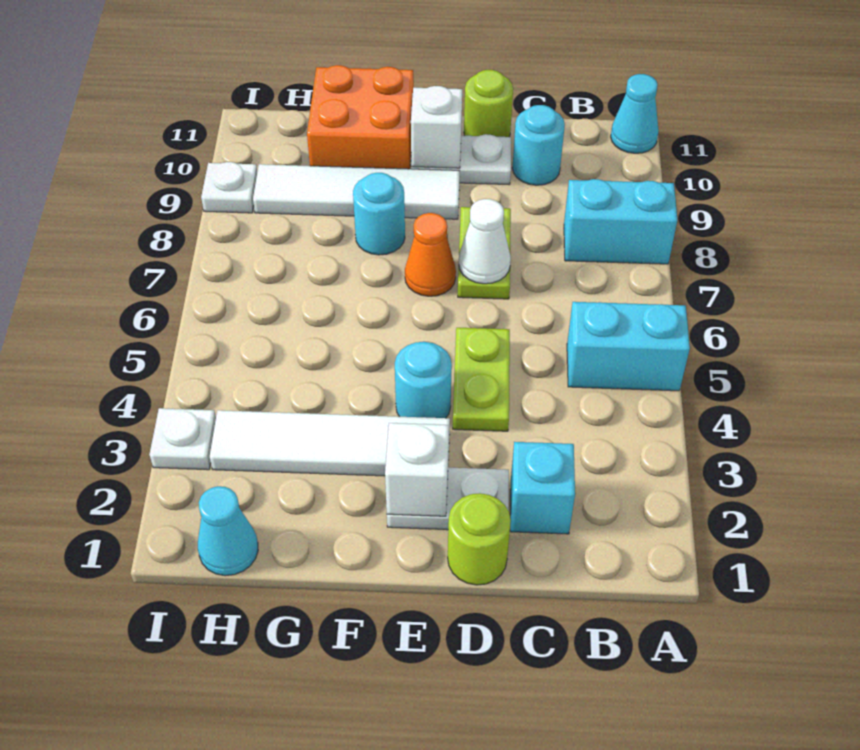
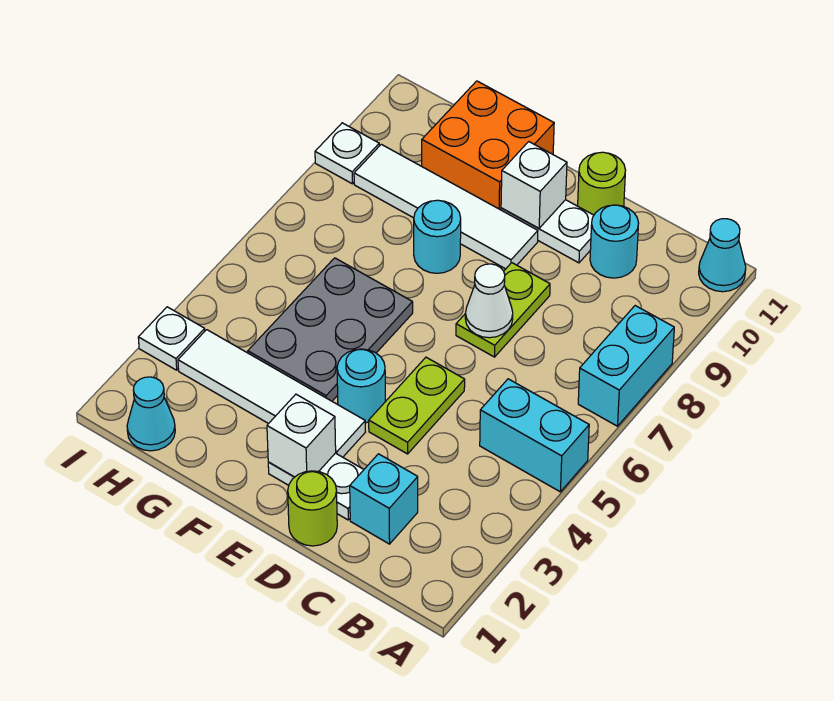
cyan brick A8:B8 level 1 -> cyan brick A7:A8 level 1
orange cone E7 level 1 -> none
none -> grey plate F4:G6 level 1

